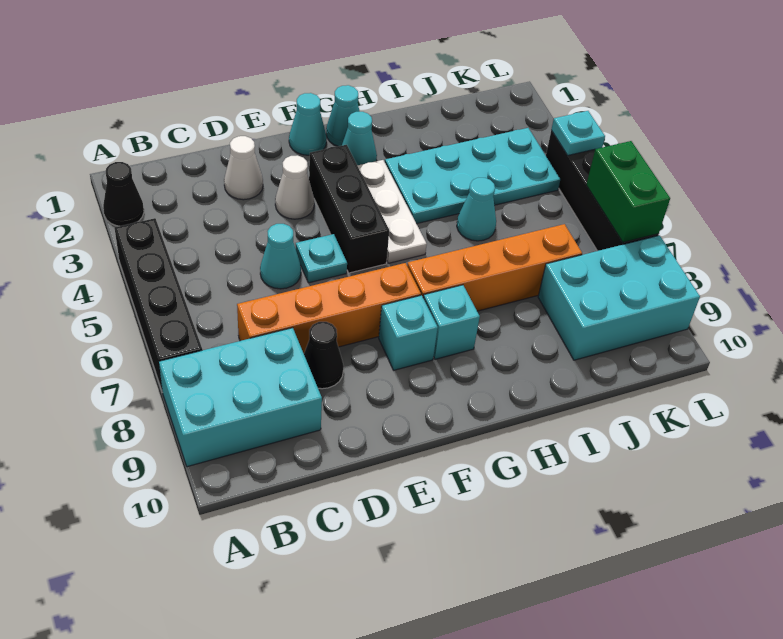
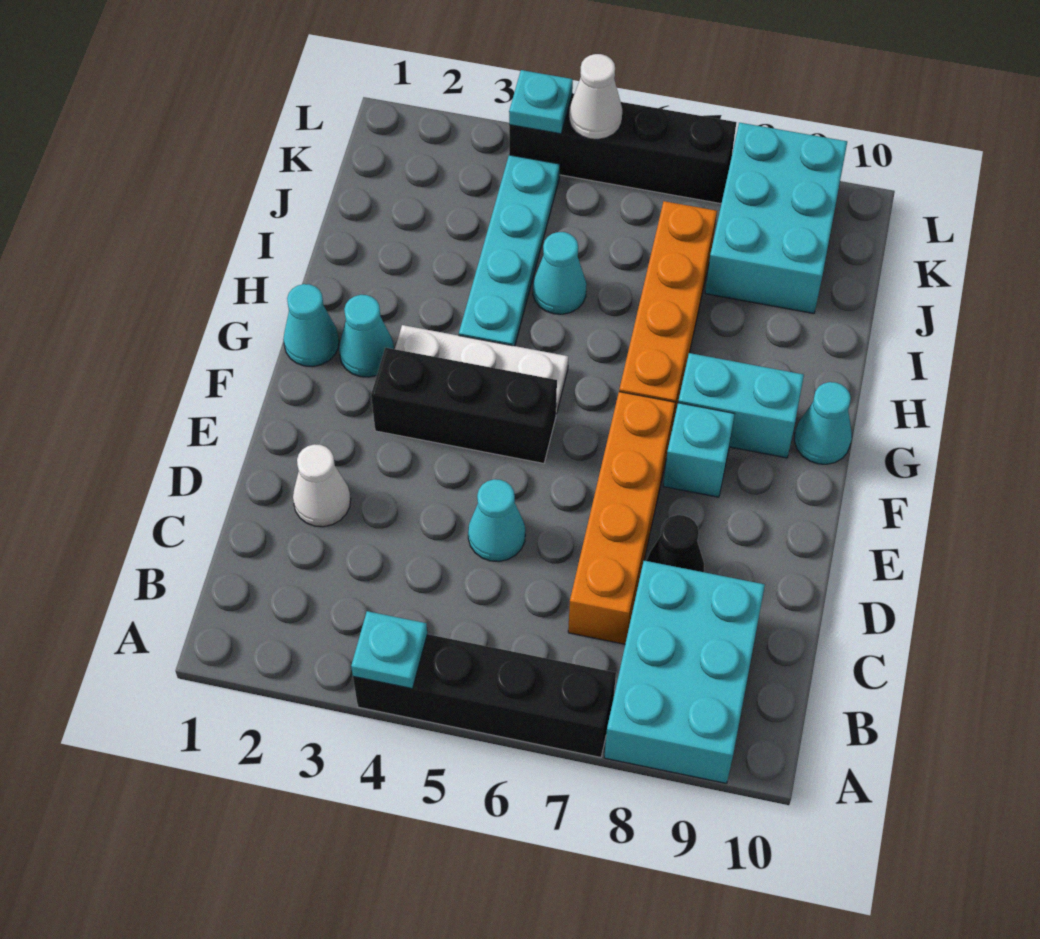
black cone A2 level 1 -> none
white cone E3 level 1 -> white cone L5 level 2
cyan plate E5 level 1 -> cyan plate A4 level 2
cyan cone F1 level 1 -> cyan cone G10 level 1
cyan brick G8 level 1 -> cyan brick G8:G9 level 1
cyan plate H3:K4 level 1 -> cyan plate H4:K4 level 1
green brick L6:L7 level 2 -> none

